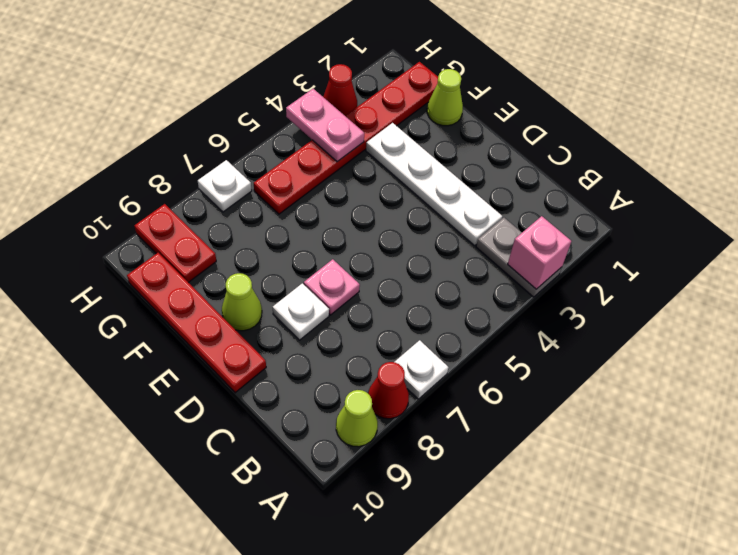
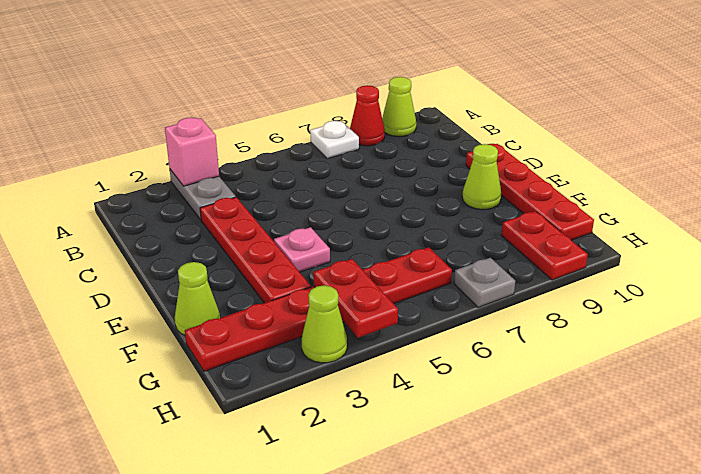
white plate C3:F3 level 1 -> red plate C3:F3 level 1
pink plate D7 level 1 -> pink plate E4 level 1
white plate D8 level 1 -> none
pink plate G4:H4 level 2 -> red plate G4:H4 level 2
red cone H3 level 1 -> lime cone H3 level 1
white plate H7 level 1 -> grey plate H7 level 1

